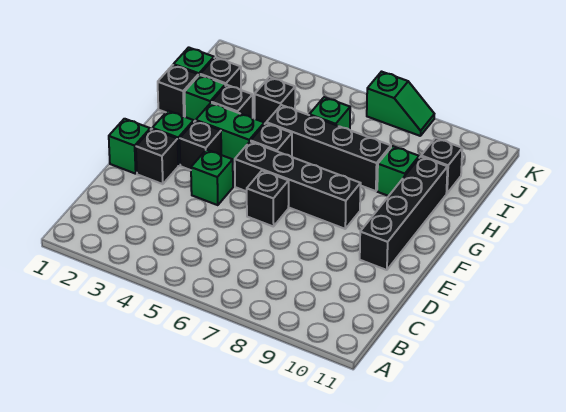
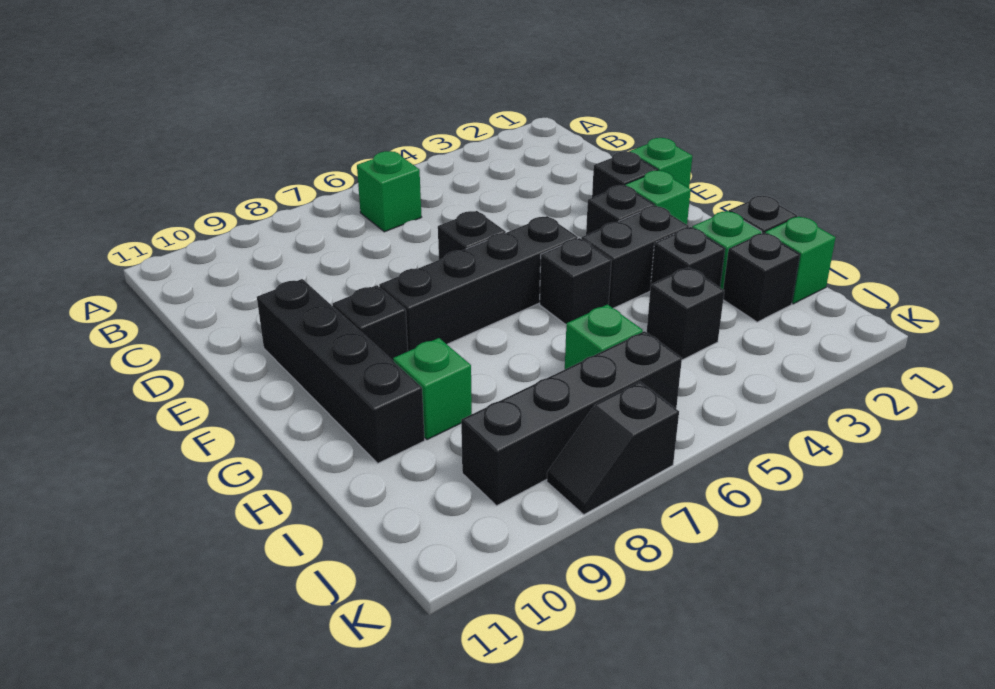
green brick E4 level 1 -> green brick B6 level 1
green brick G3:G4 level 1 -> black brick G3:G4 level 1
black brick H5:H8 level 1 -> black brick J6:J9 level 1
black brick I10 level 1 -> black brick F9 level 1
green slope K7:K8 level 1 top 7 -> black slope K7:K8 level 1 top 7

